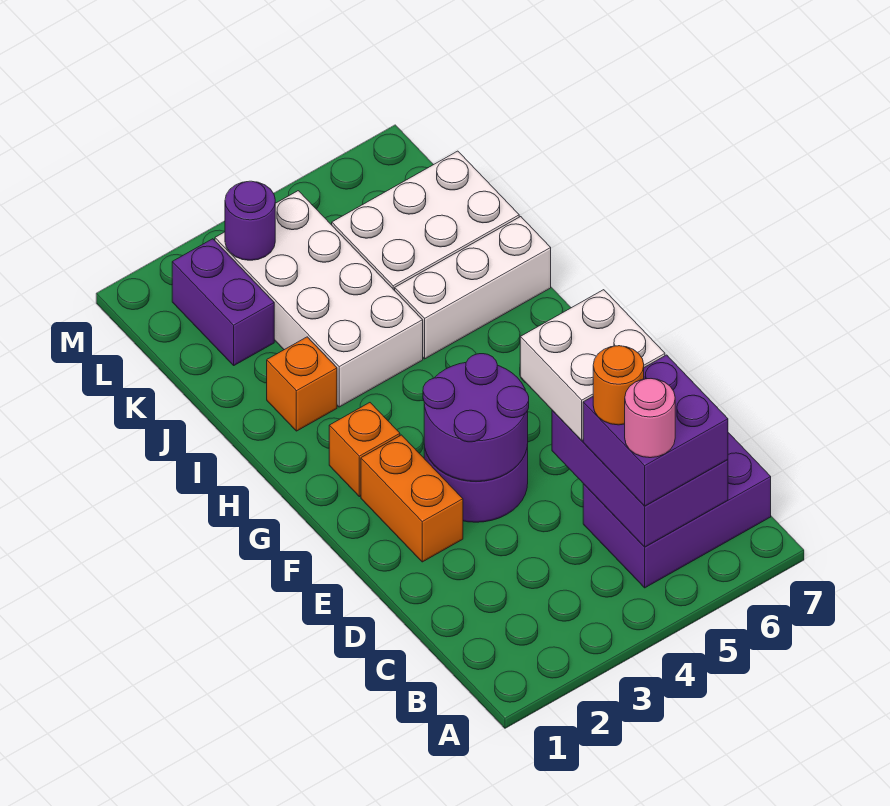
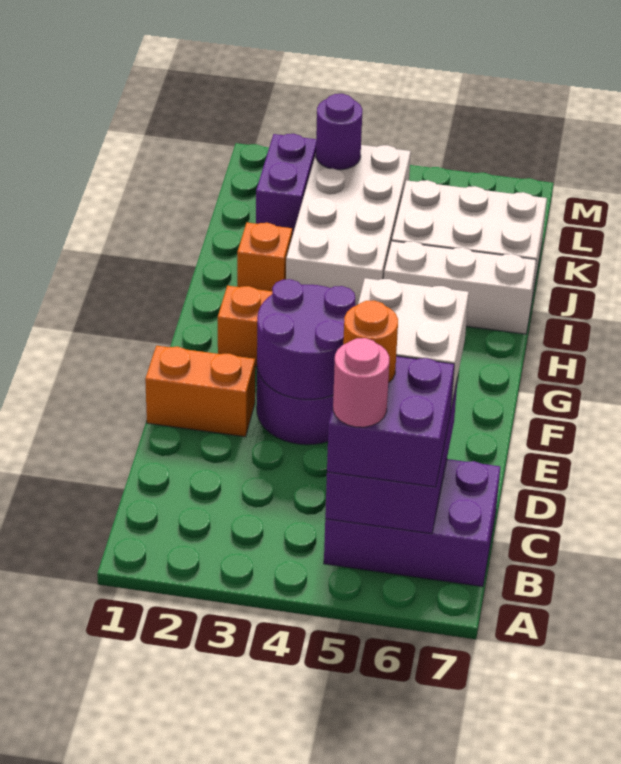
orange brick E2:F2 level 1 -> orange brick E1:E2 level 1

